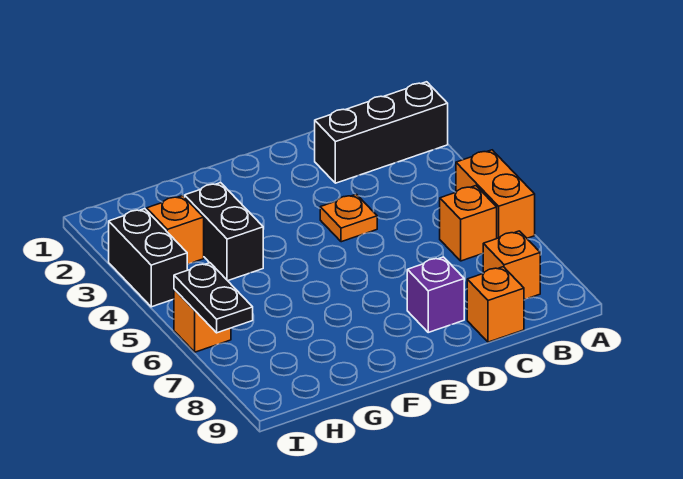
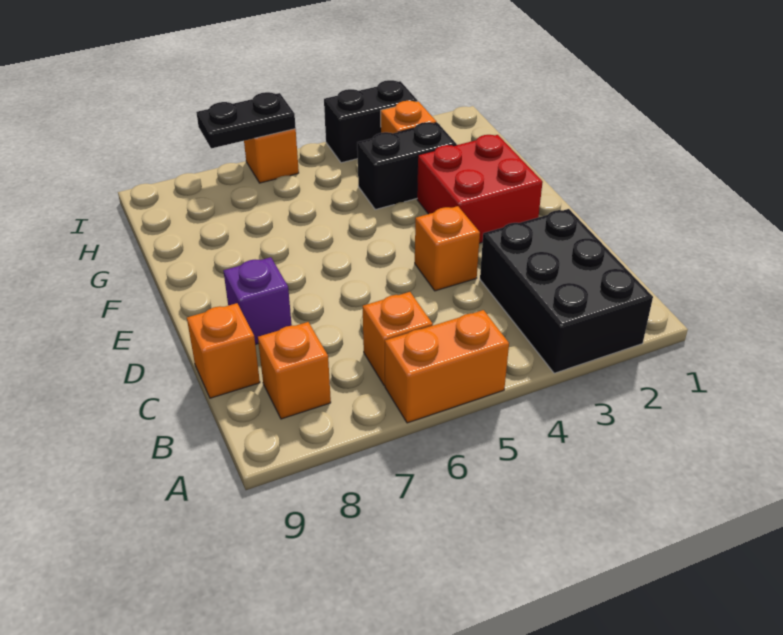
black brick A2:C2 level 1 -> black brick A2:C3 level 1
orange plate D4 level 1 -> orange brick D4 level 1
none -> red brick E2:F3 level 1

